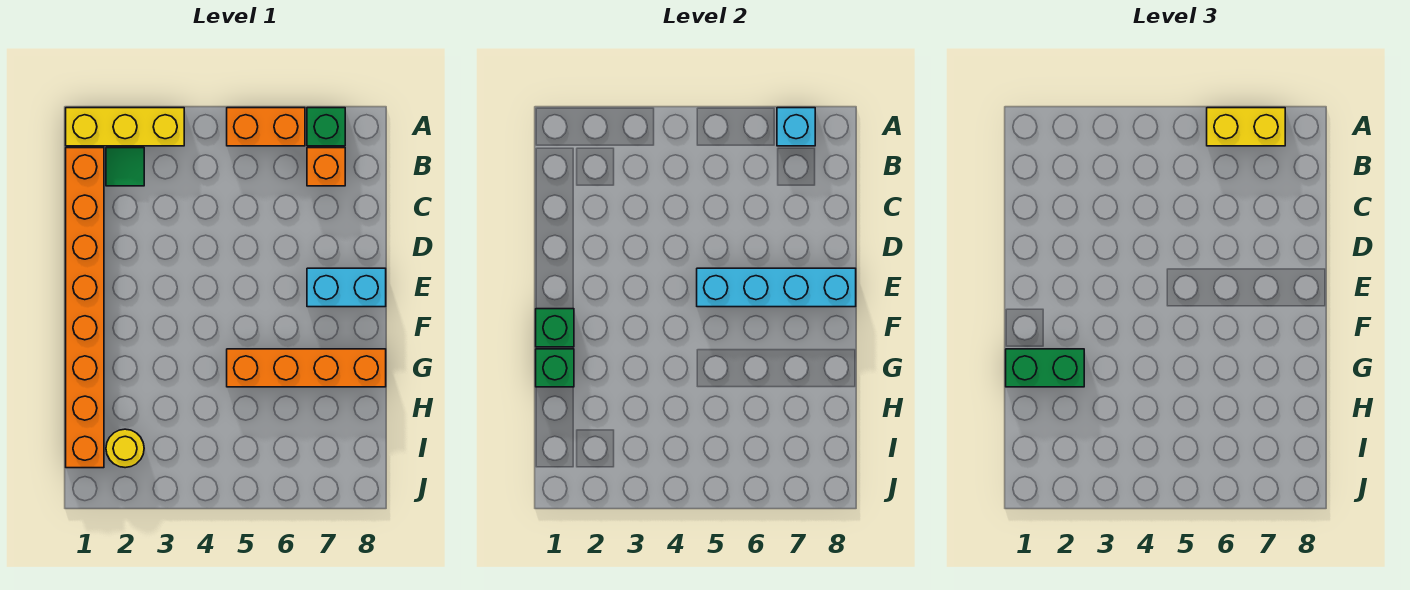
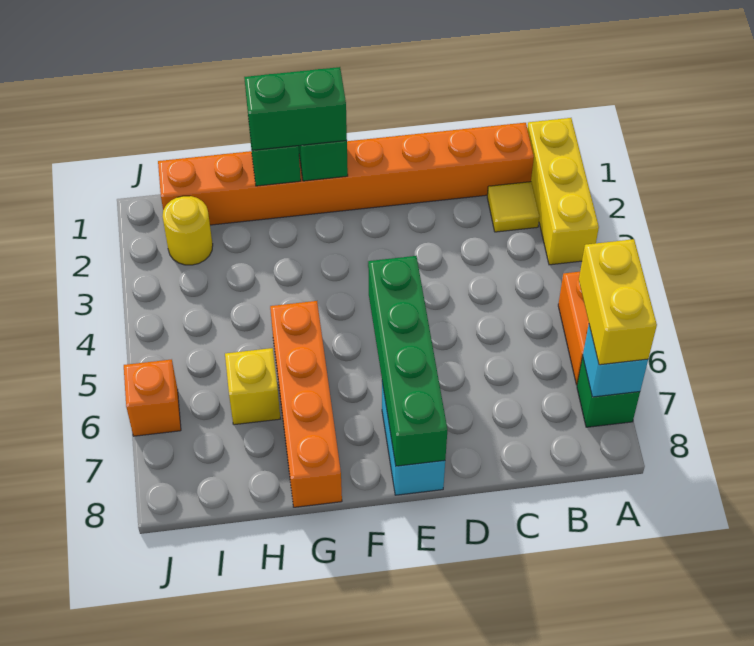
green tile B2 level 1 -> yellow tile B2 level 1
orange brick B7 level 1 -> orange brick J6 level 1
cyan brick E5:E8 level 2 -> green brick E5:E8 level 2
green brick G1:G2 level 3 -> green brick F1:G1 level 3
none -> yellow brick H6 level 1

